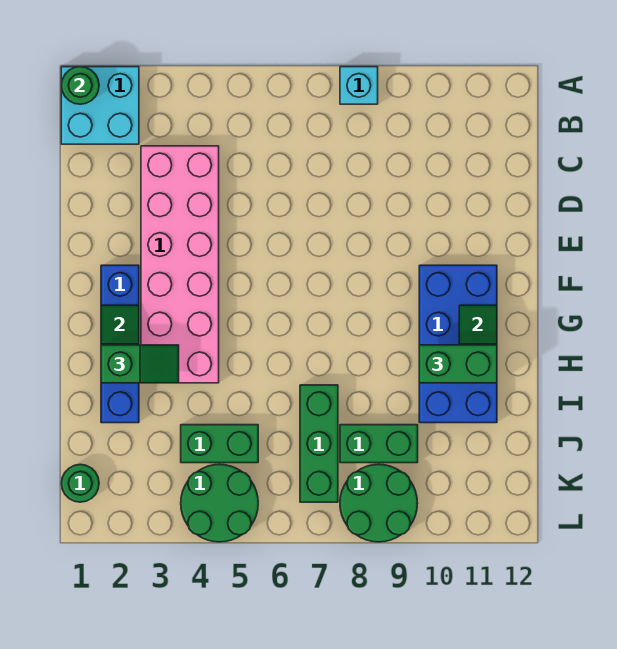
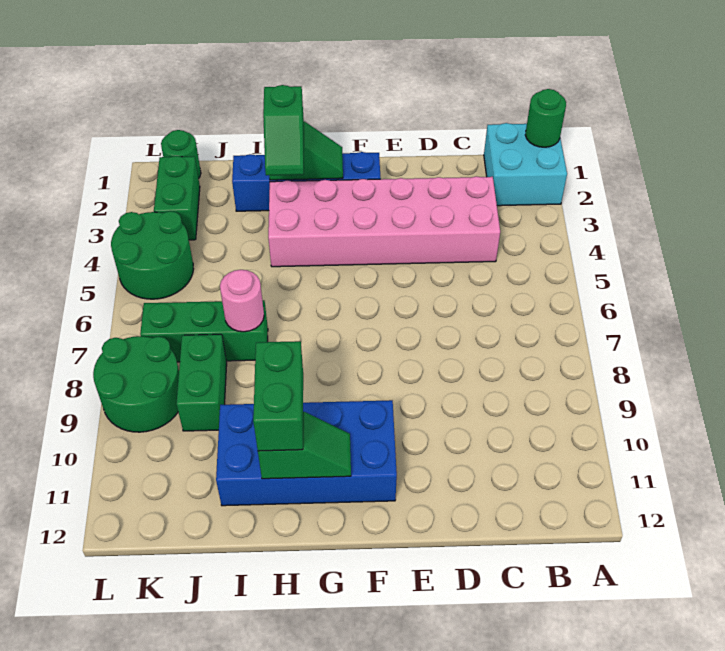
cyan brick A8 level 1 -> none
none -> pink round brick I7 level 2
green brick J4:J5 level 1 -> green brick K2:K3 level 1

